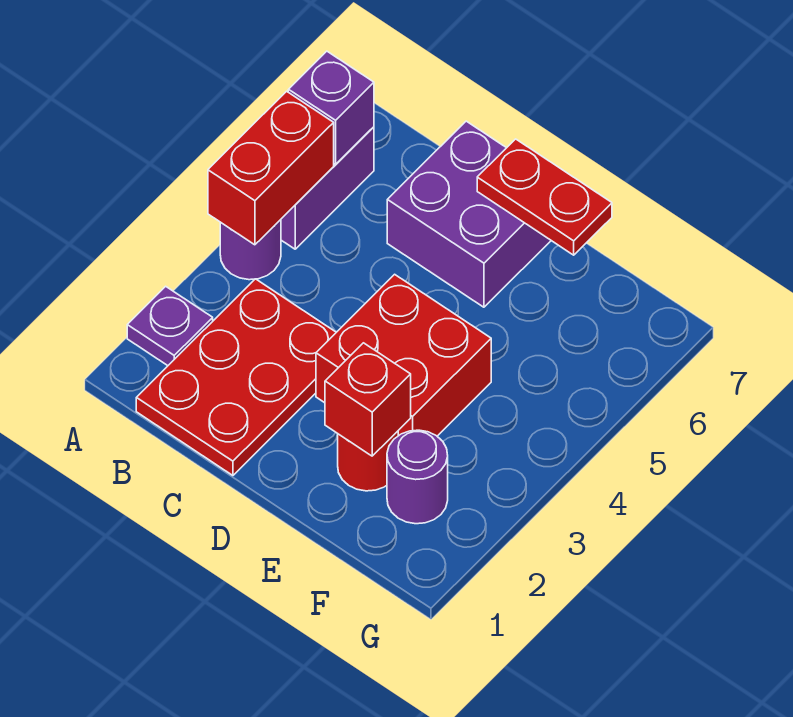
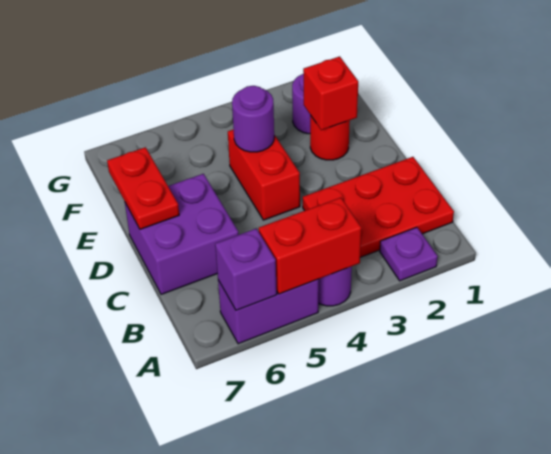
red brick D3:E4 level 1 -> red brick D4:E4 level 1
none -> purple round brick E4 level 2

